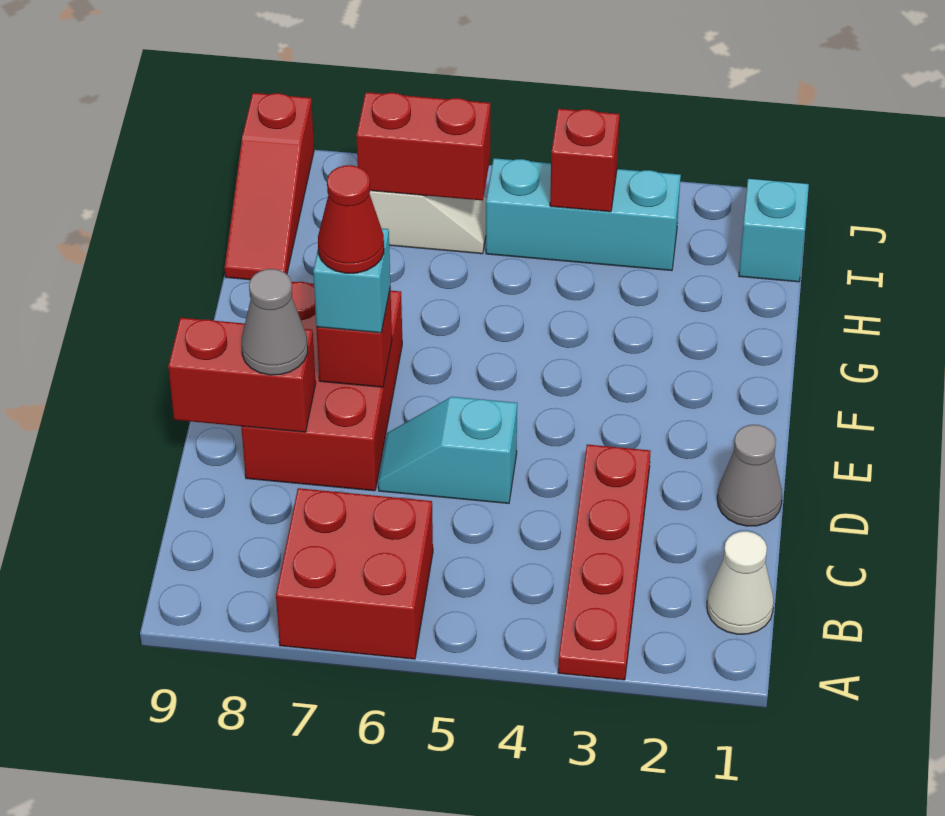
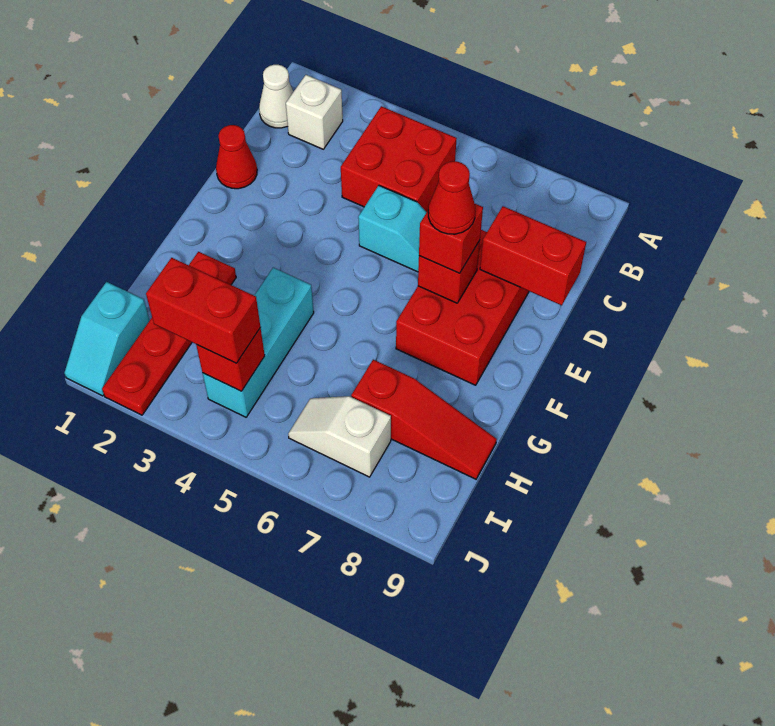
red plate A3:D3 level 1 -> red plate G2:J2 level 1
red brick A6:B7 level 1 -> red brick B4:C5 level 1
none -> white brick B2 level 1
grey cone D1 level 1 -> red cone D1 level 1
grey cone D8 level 3 -> none
cyan brick E7 level 3 -> red brick E7 level 3
red slope H9:J9 level 1 top J -> red slope H7:H9 level 1 top 7
cyan brick I3:I5 level 1 -> cyan brick G4:I4 level 1
red brick I6:I7 level 2 -> red brick I3:I4 level 3

